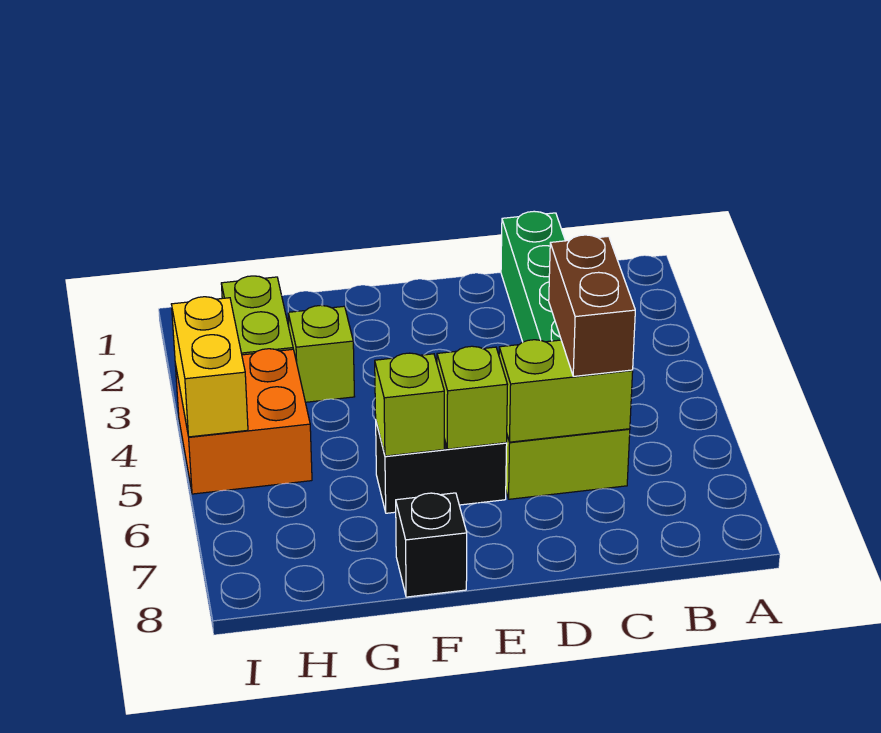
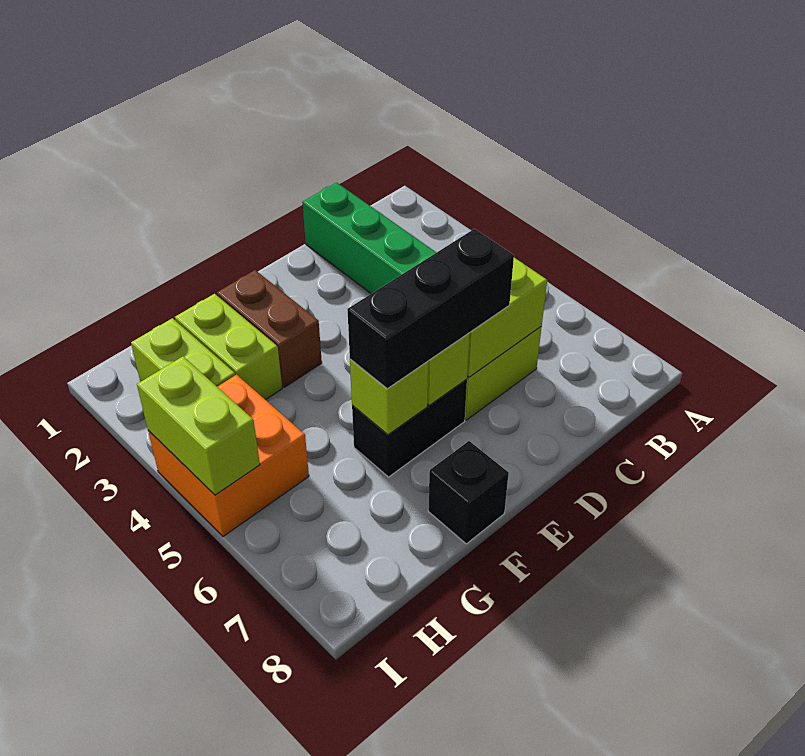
brown brick C5:C6 level 3 -> brown brick F2:F3 level 1
none -> black brick D6:F6 level 3
lime brick G3 level 1 -> lime brick G2:G3 level 1
yellow brick I4:I5 level 2 -> lime brick I4:I5 level 2

